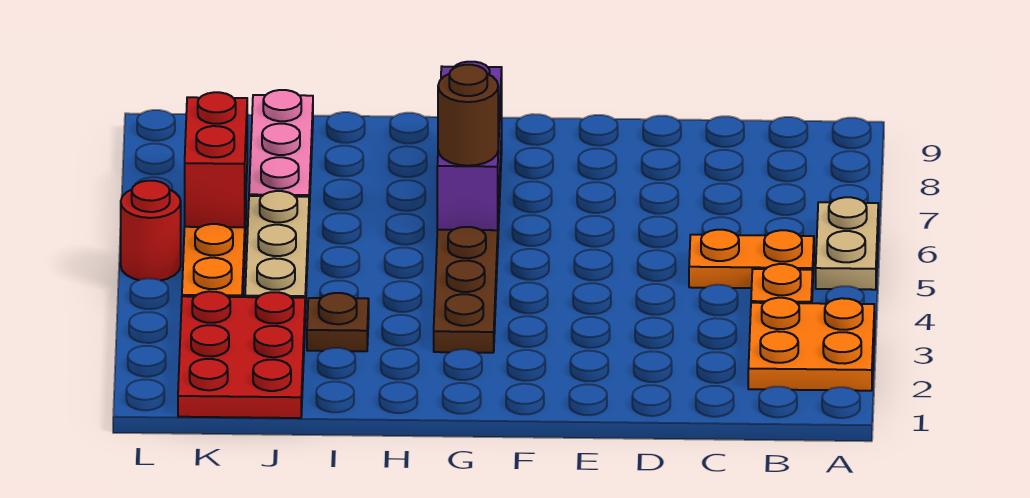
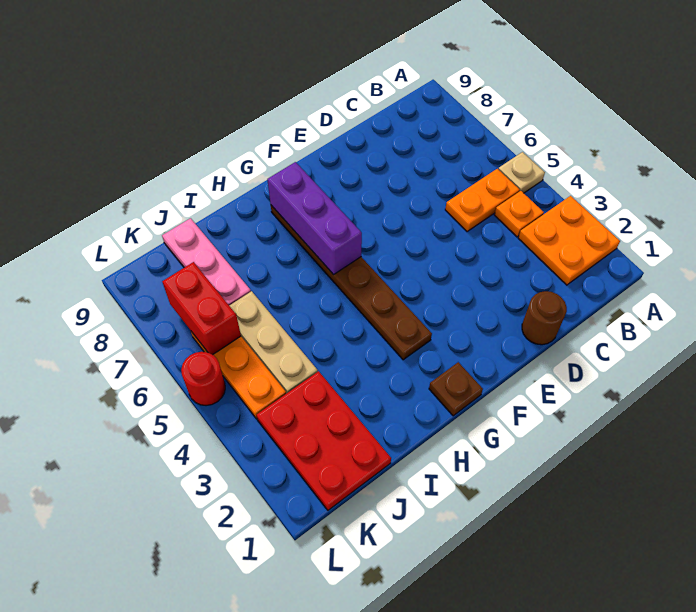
tan plate A5:A6 level 1 -> tan plate A5 level 1
brown round brick G6 level 3 -> brown round brick D1 level 1
brown plate I3 level 1 -> brown plate G1 level 1

